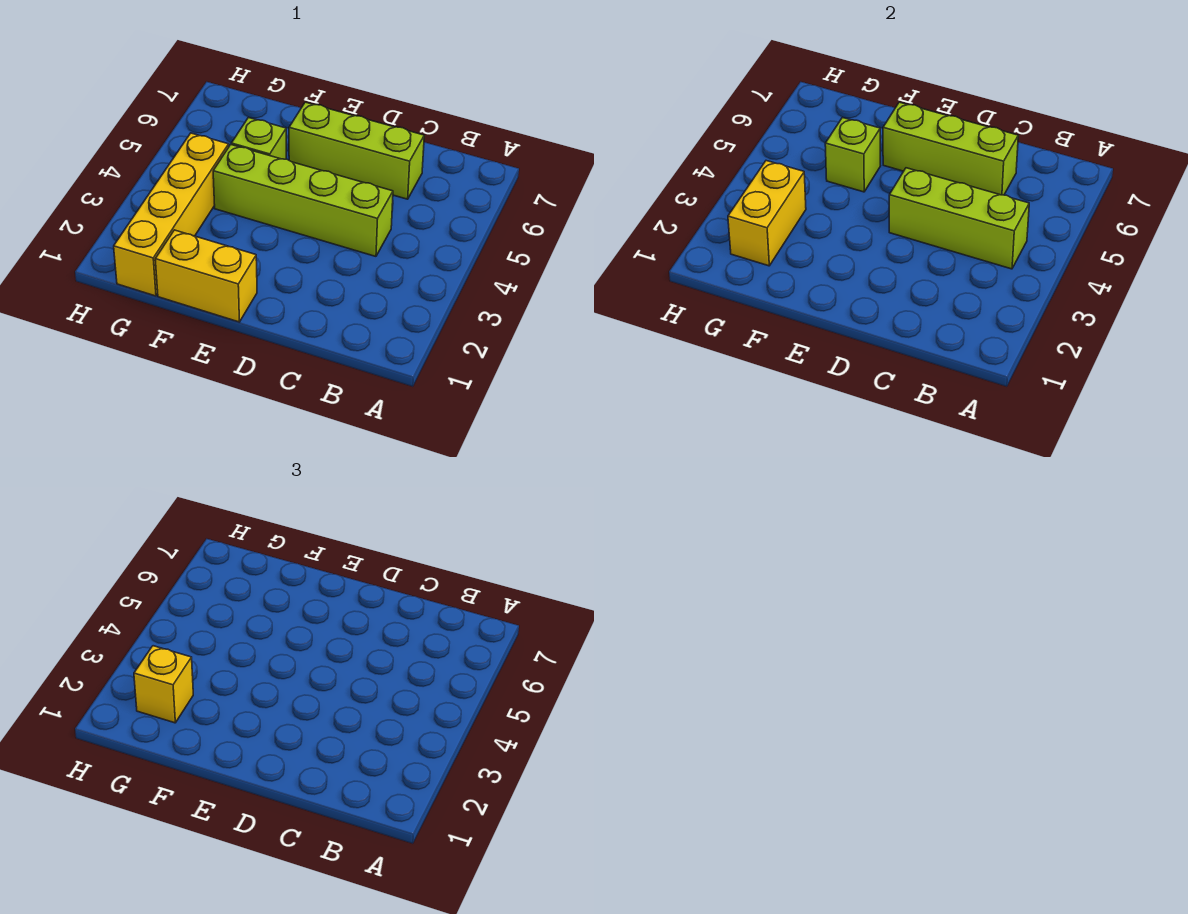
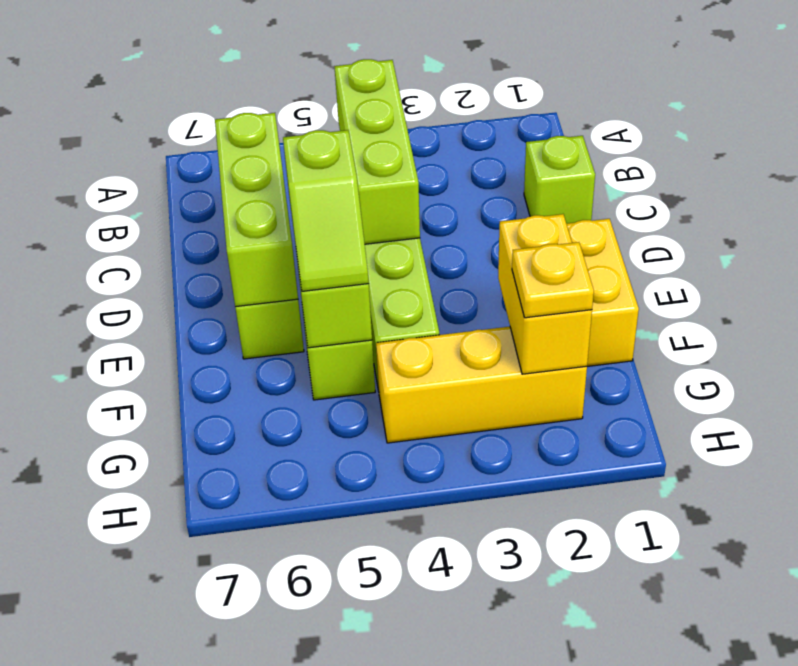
none -> lime brick C1 level 1
none -> lime slope E5:F5 level 3 top E
yellow brick G1:G4 level 1 -> yellow brick G2:G4 level 1
yellow brick G2:G3 level 2 -> yellow brick F2:G2 level 2
yellow brick G2 level 3 -> yellow plate G2 level 3

